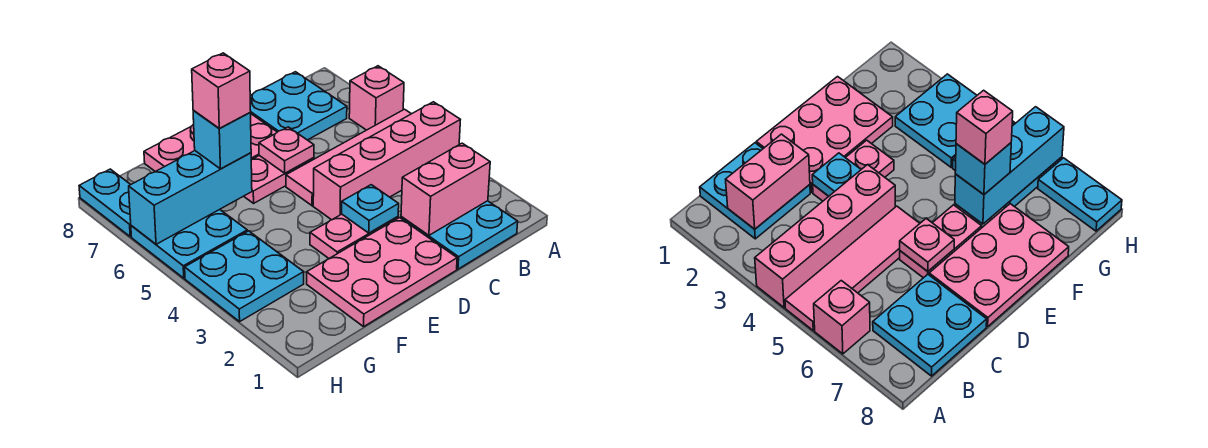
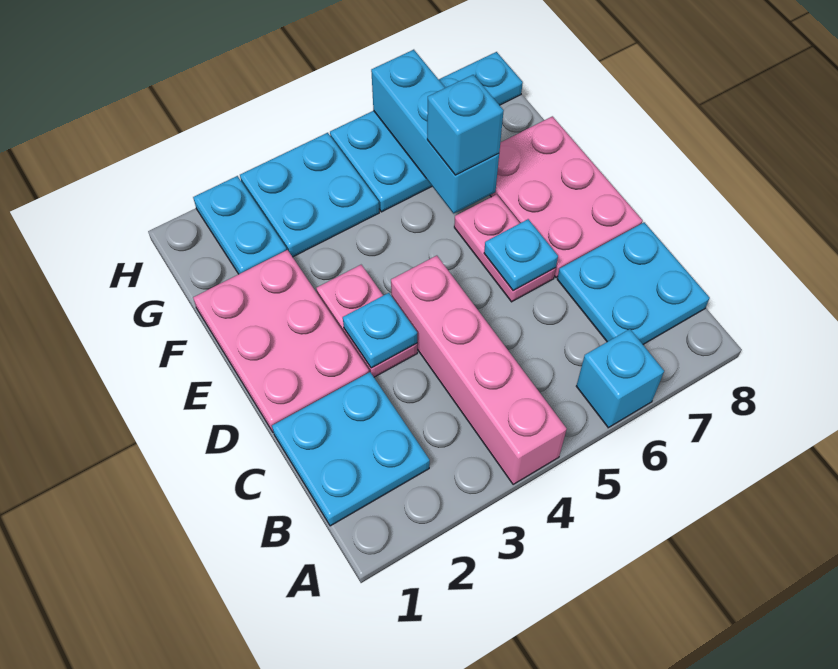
pink tile A5:D5 level 1 -> none
pink brick A6 level 1 -> cyan brick A6 level 1
pink brick B2:C2 level 2 -> none
pink plate D6 level 2 -> cyan plate D6 level 2
pink brick F6 level 4 -> none
none -> cyan plate G2:H2 level 1

